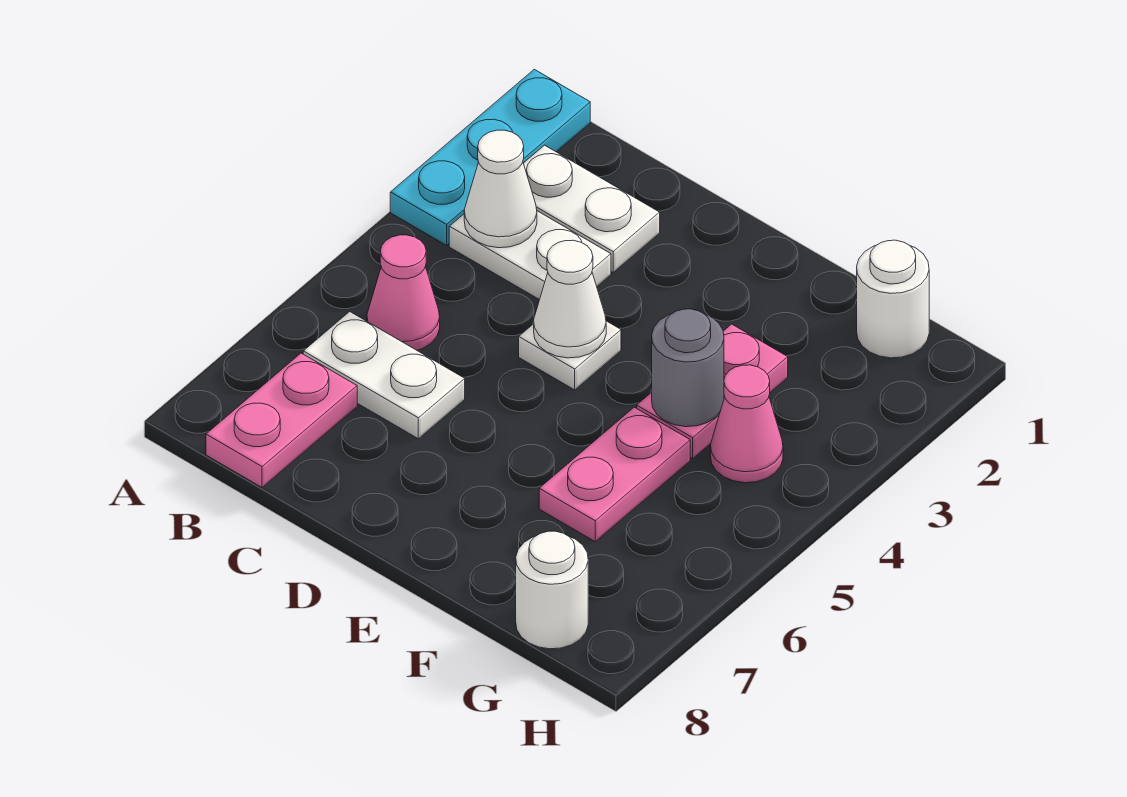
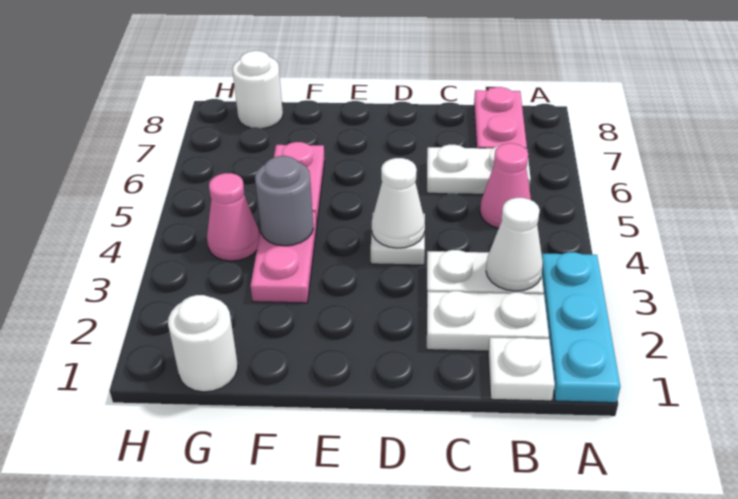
none -> white plate B1 level 1

